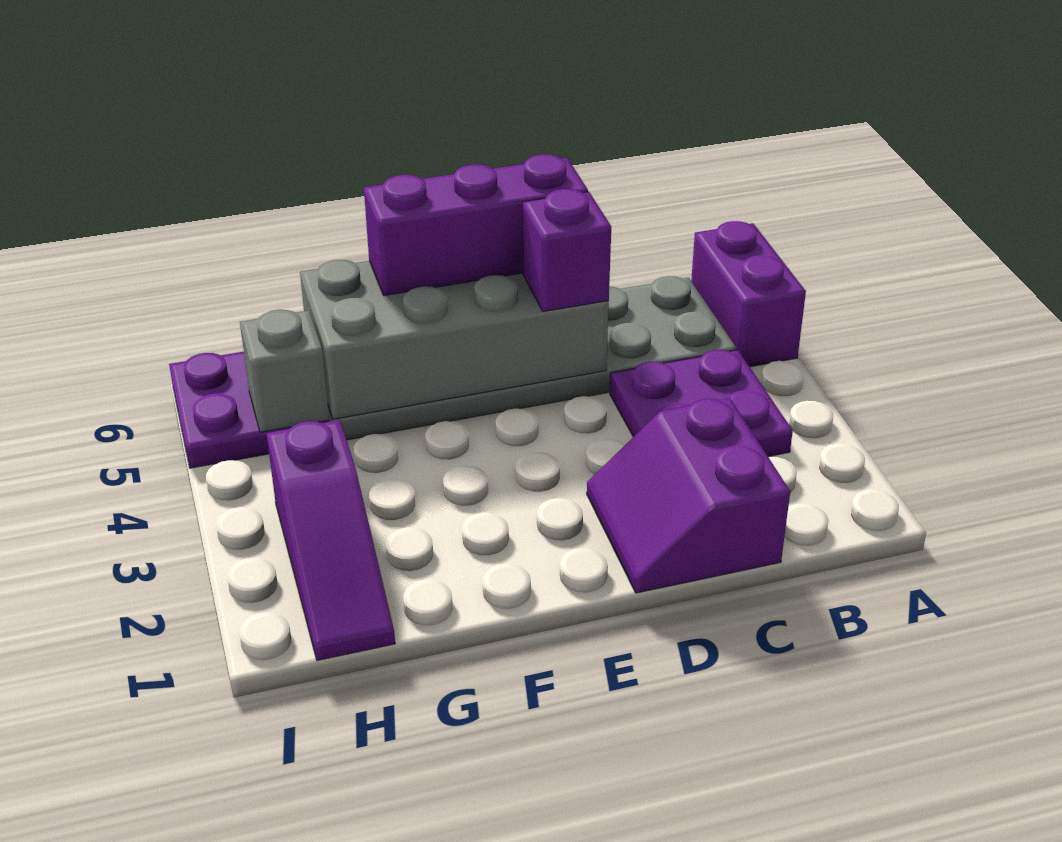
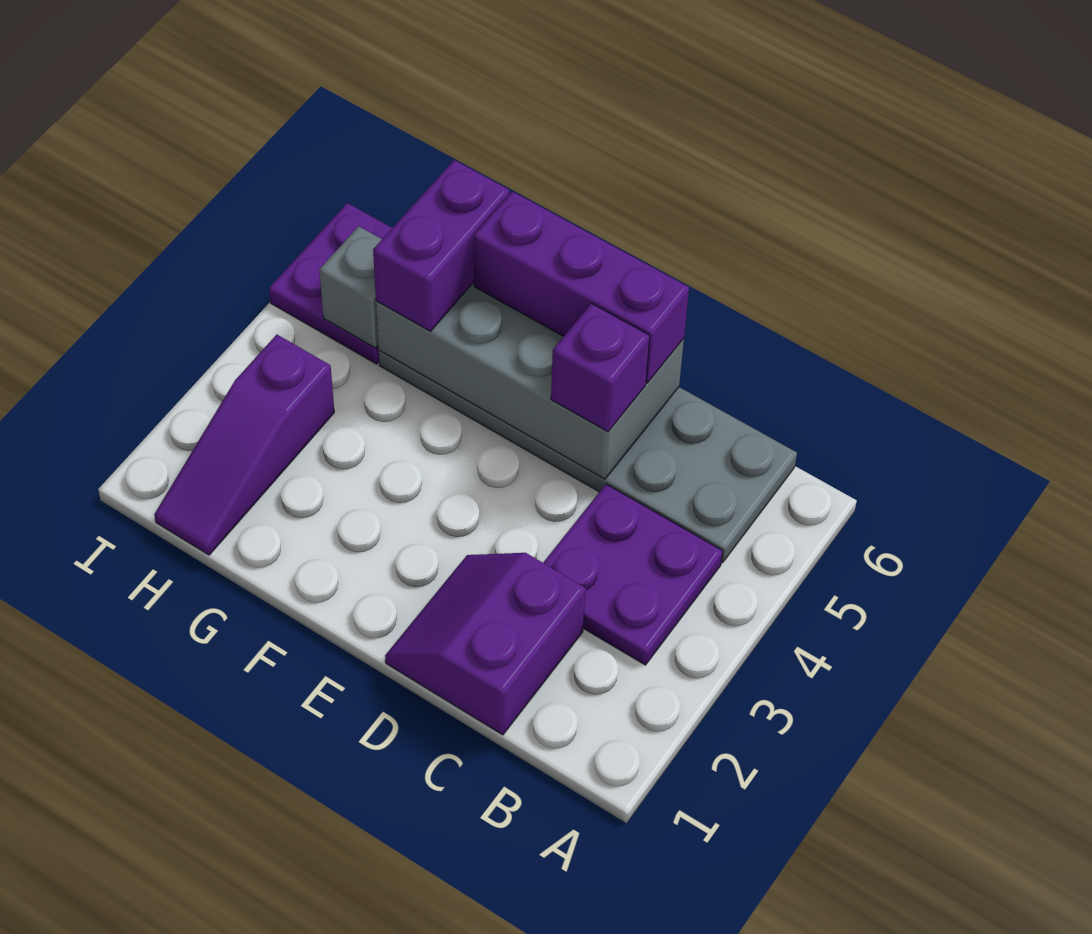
purple brick A5:A6 level 1 -> purple brick G5:G6 level 3

